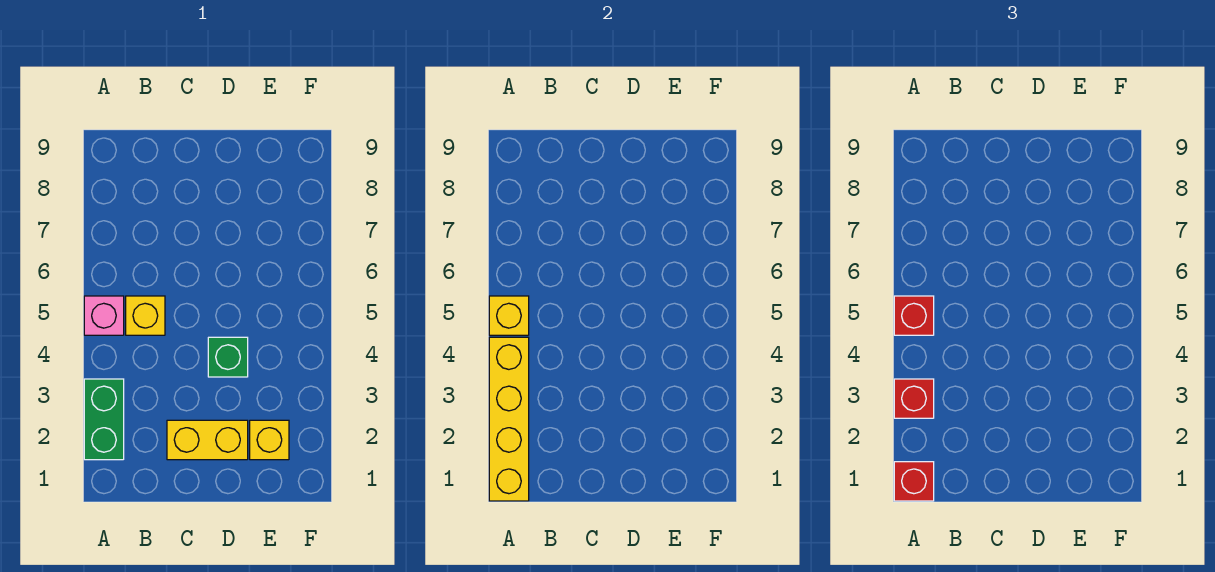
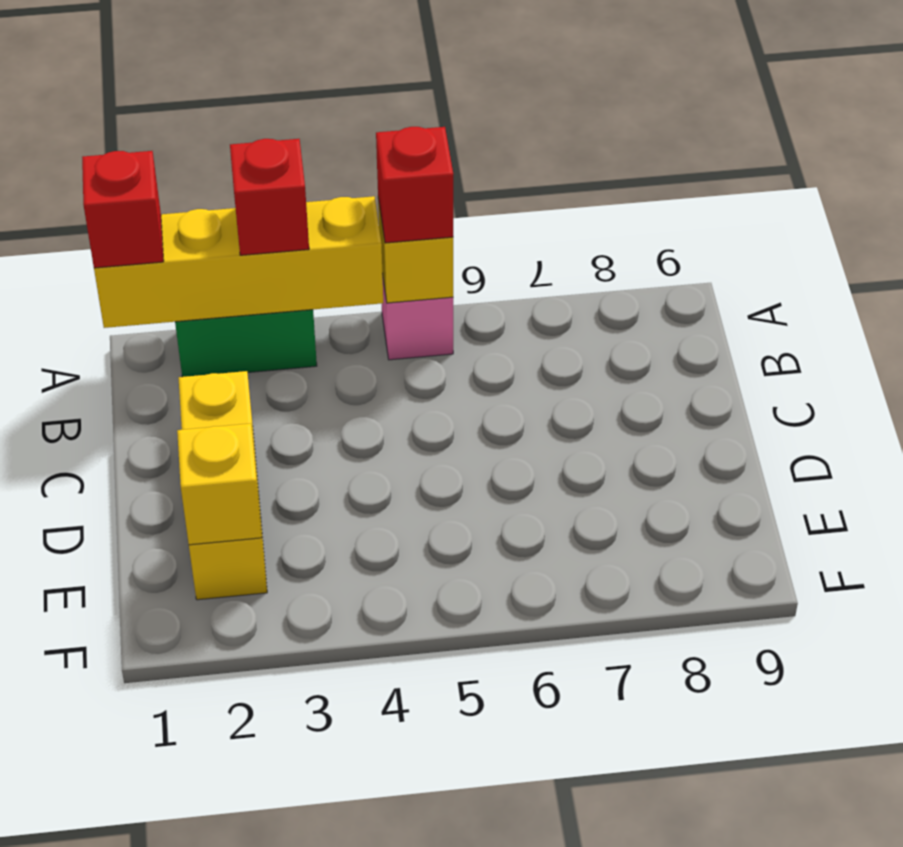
yellow brick B5 level 1 -> yellow brick E2 level 2
green brick D4 level 1 -> none

